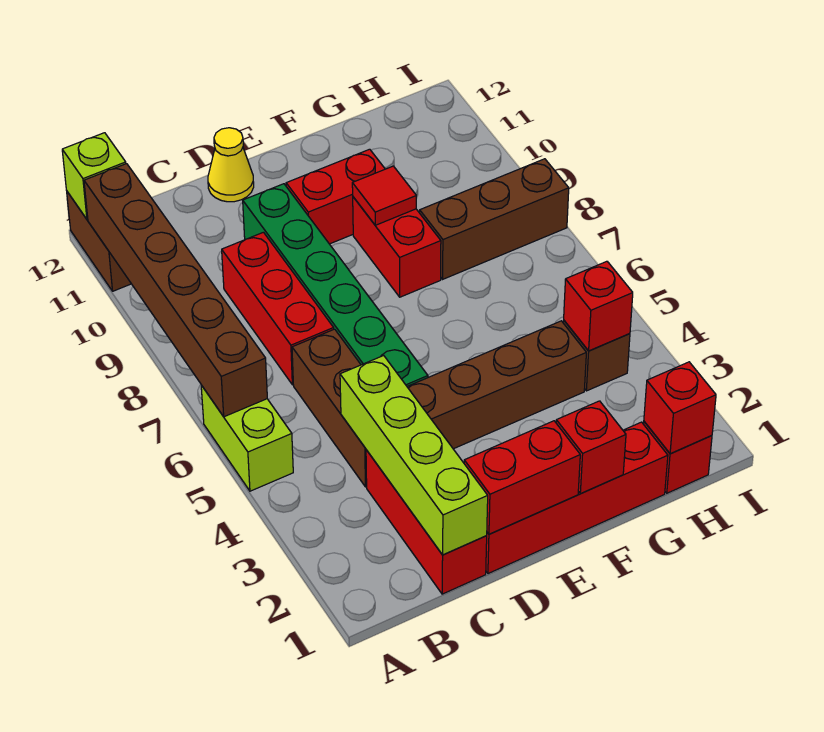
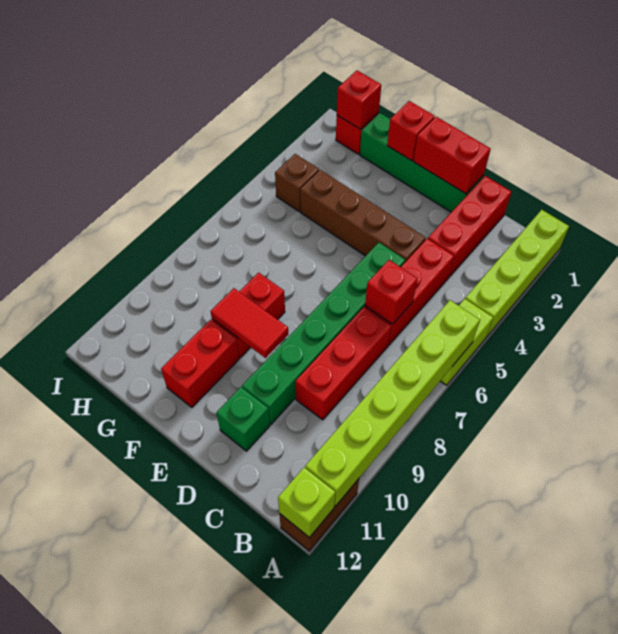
brown brick A6:A11 level 2 -> lime brick A6:A11 level 2
lime brick C1:C4 level 2 -> lime brick A1:A4 level 1
brown brick C4:C6 level 1 -> red brick C4:C6 level 1
red brick D1:G1 level 1 -> green brick D1:G1 level 1
none -> green brick D11 level 1
yellow cone D12 level 1 -> none
red brick E10:F10 level 1 -> red brick F10:F11 level 1
red tile F9 level 2 -> red tile E9:F9 level 2
brown brick G8:I8 level 1 -> none
red brick H4 level 2 -> red brick C6 level 2

